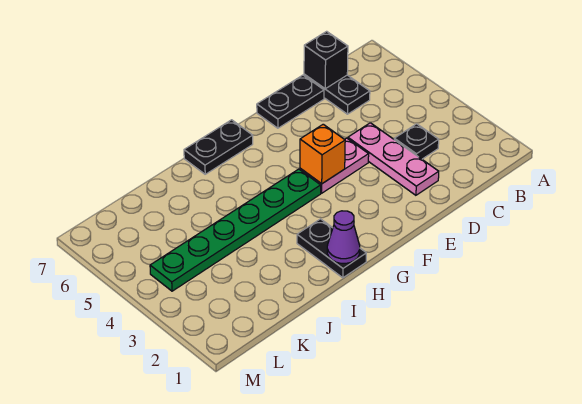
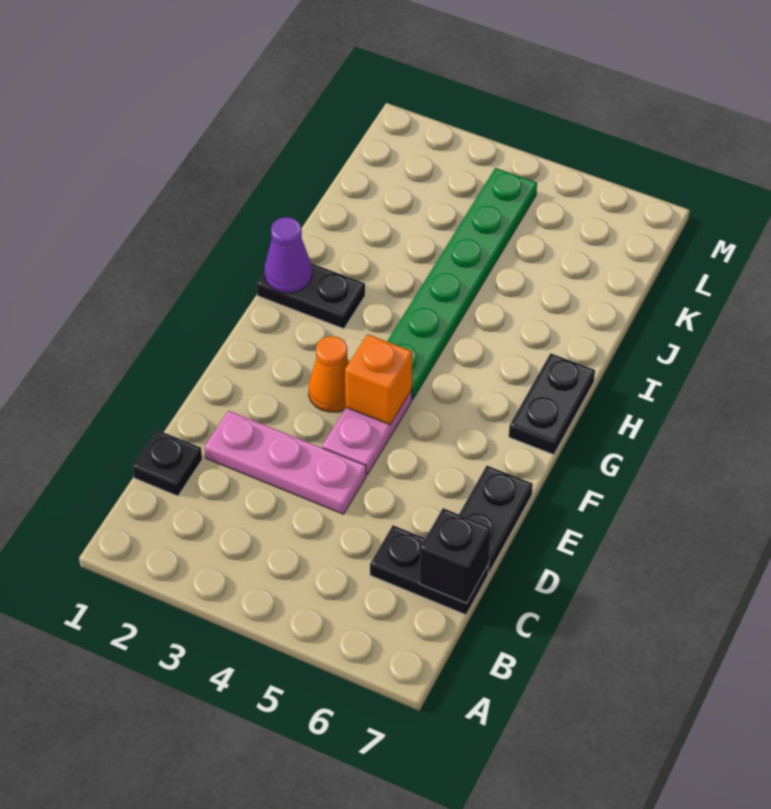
black plate C3 level 1 -> black plate C1 level 1
none -> orange cone F3 level 1

